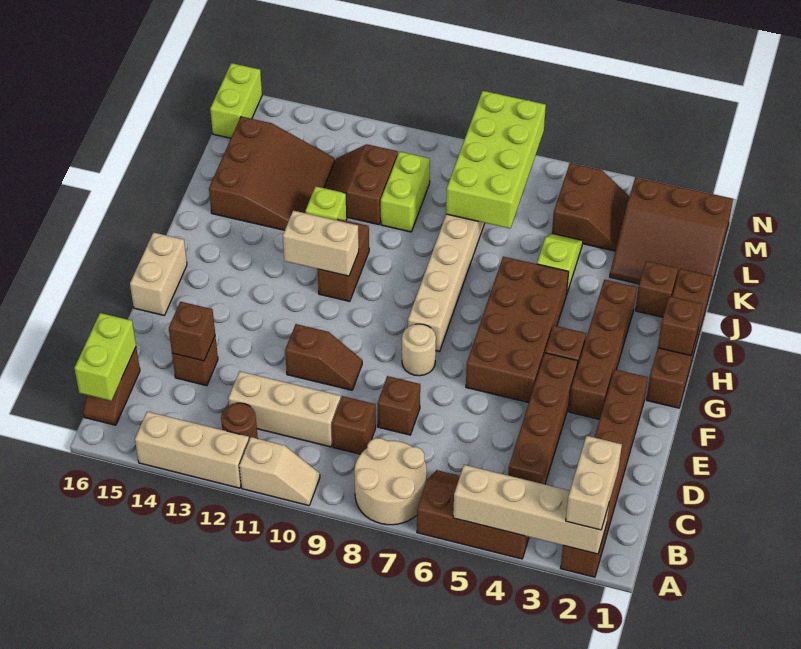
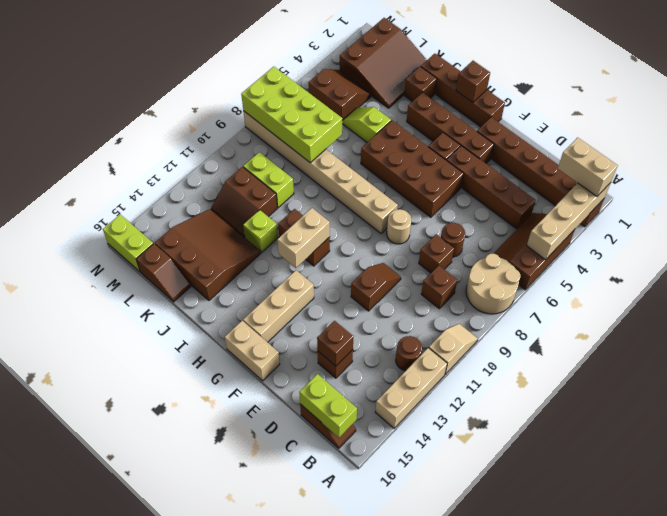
tan brick C10:C12 level 1 -> tan brick G13:G15 level 1
none -> brown round brick D7 level 1
none -> brown slope K16:L16 level 1 top L

